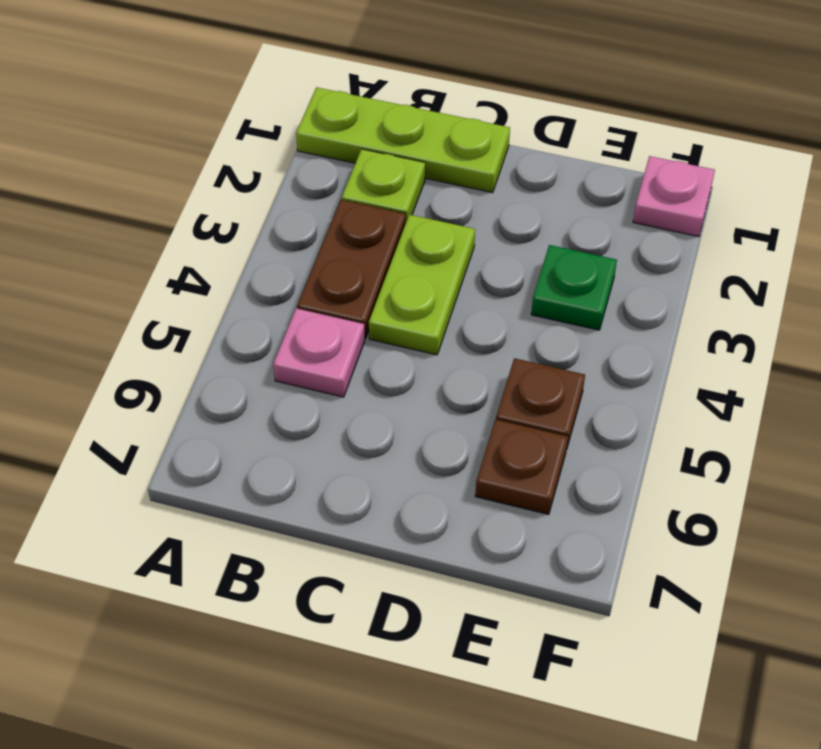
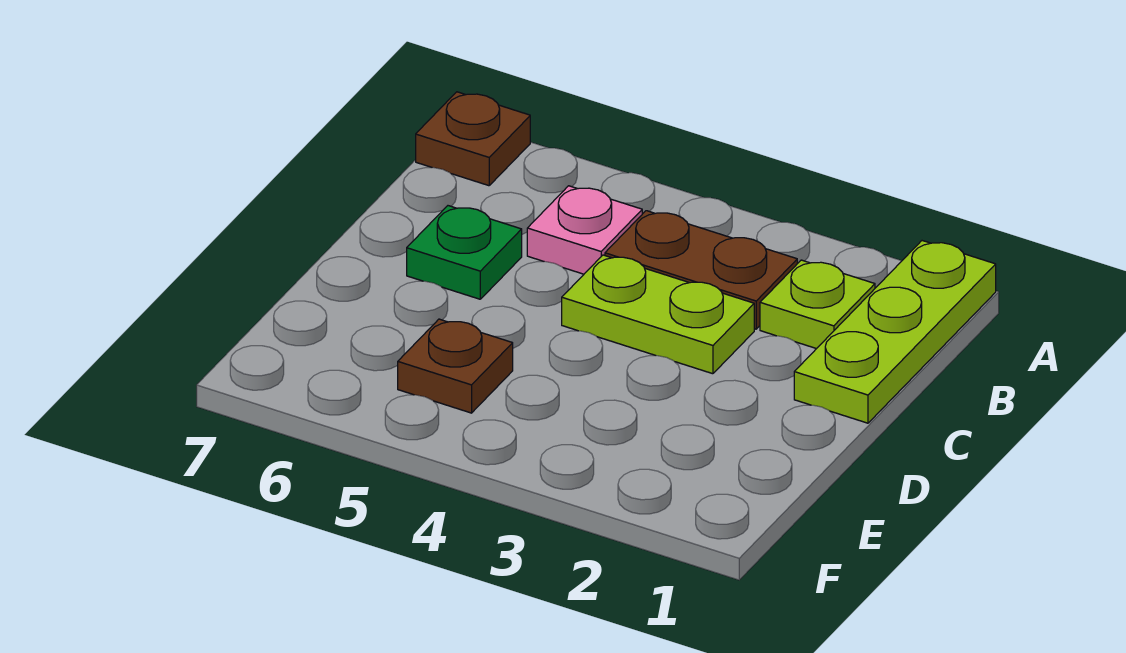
green plate E3 level 1 -> green plate C6 level 1
brown plate E6 level 1 -> brown plate A7 level 1
pink plate F1 level 1 -> none

